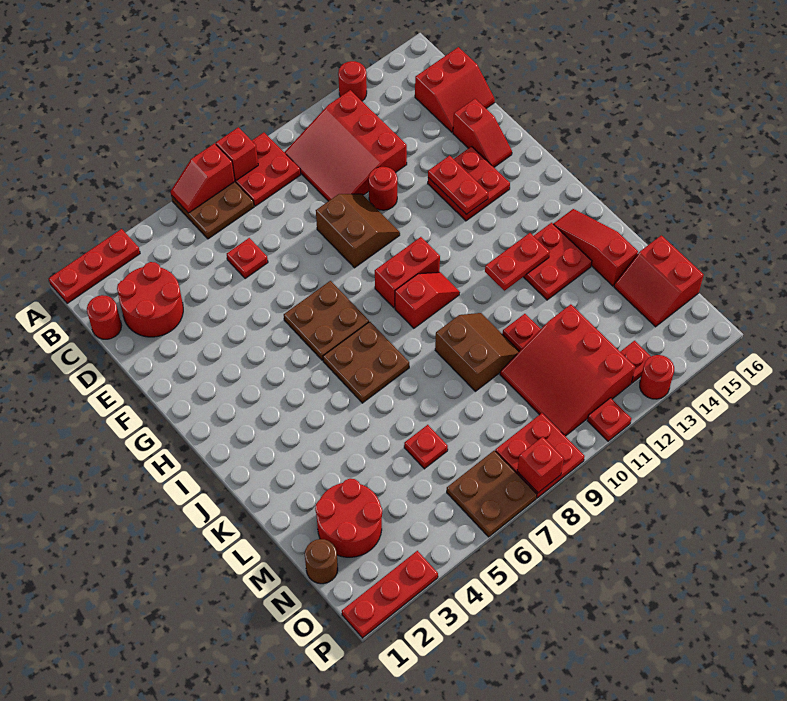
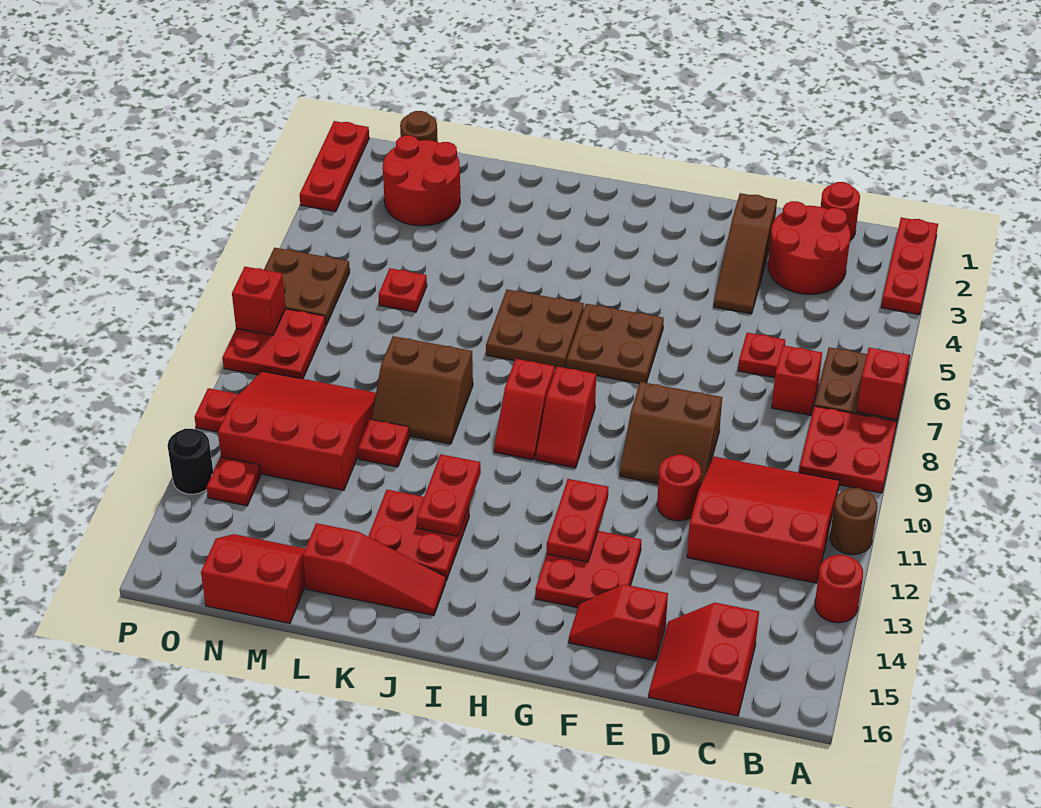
red brick A8 level 2 -> red brick C7 level 1
none -> brown round brick A11 level 1
none -> brown slope E2:E4 level 1 top 2
red plate F13:G13 level 2 -> red plate G12:G13 level 2
red brick H9:H10 level 1 -> red slope H9:H10 level 1 top 9
red round brick P13 level 1 -> black round brick P13 level 1

